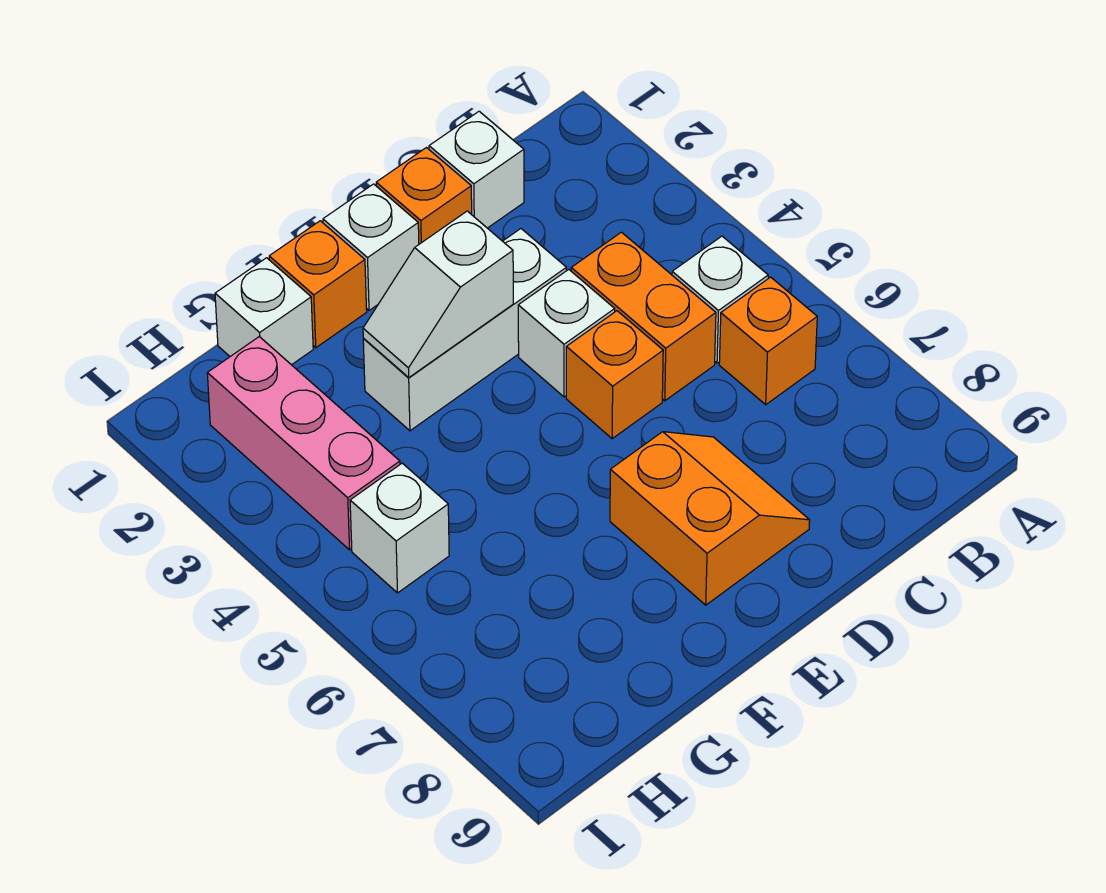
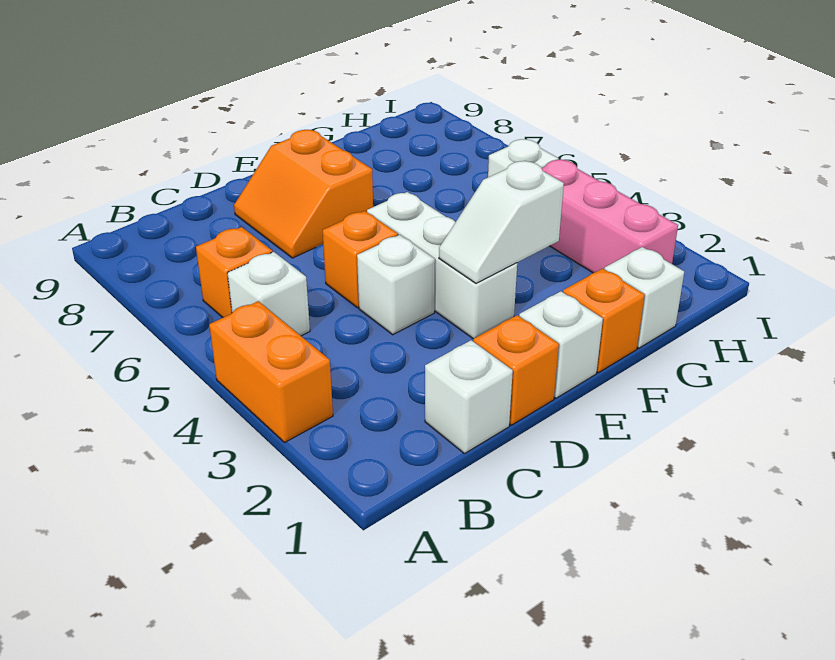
orange brick C4:C5 level 1 -> orange brick A3:A4 level 1
white brick D3:F3 level 1 -> white brick E3:E5 level 1
white slope E3:F3 level 2 top E -> white slope E3:F3 level 2 top F

